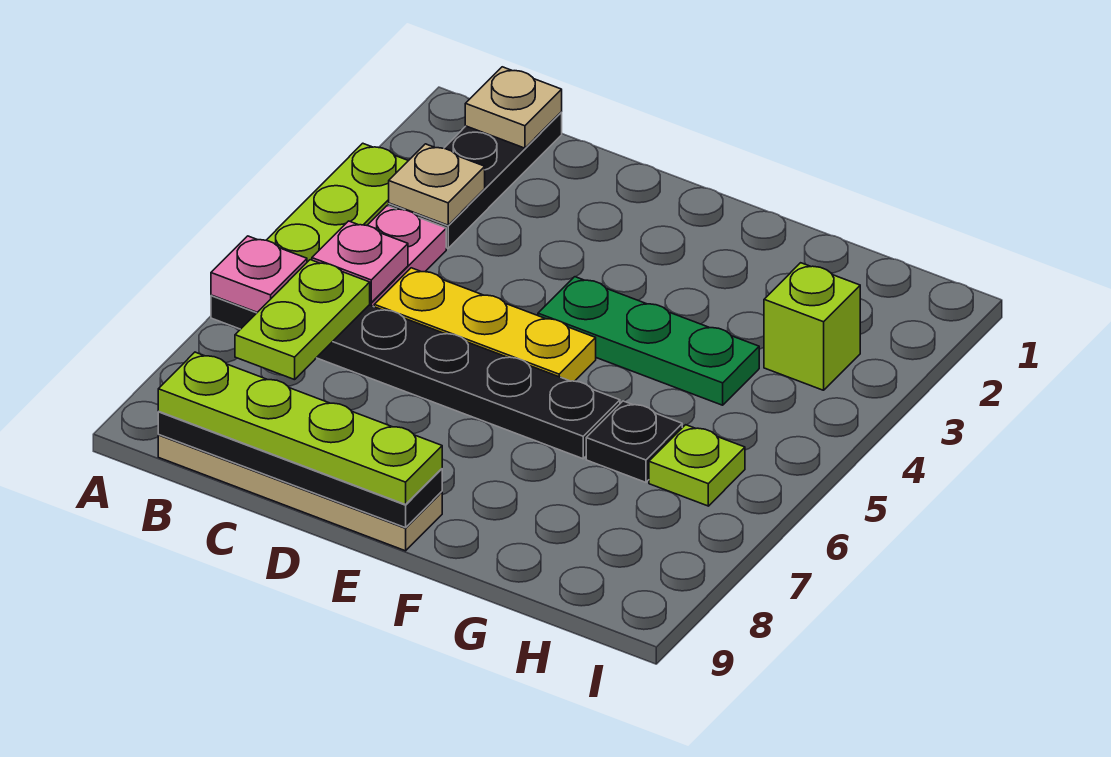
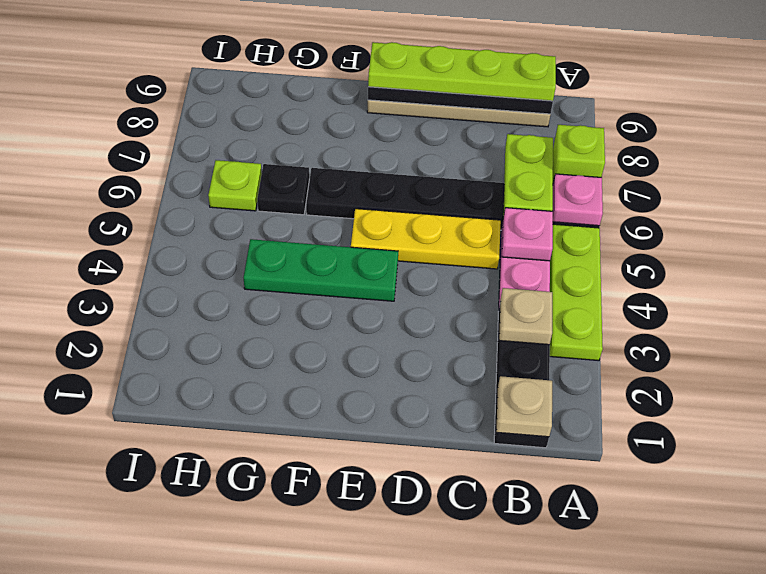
lime brick H3 level 1 -> lime brick A7 level 1

